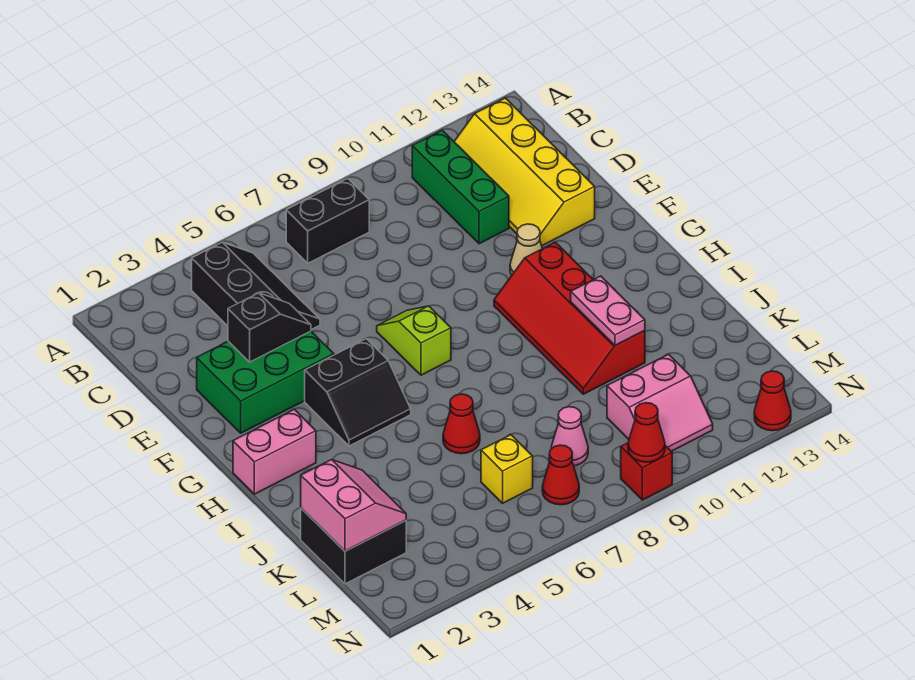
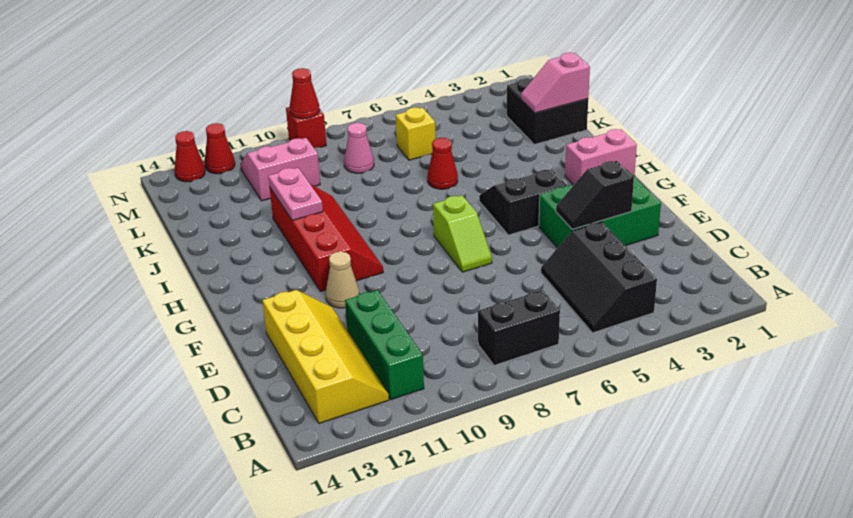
pink slope K1:L2 level 2 top 1 -> pink slope K1:K2 level 2 top 1
red cone M7 level 1 -> red cone N12 level 1

